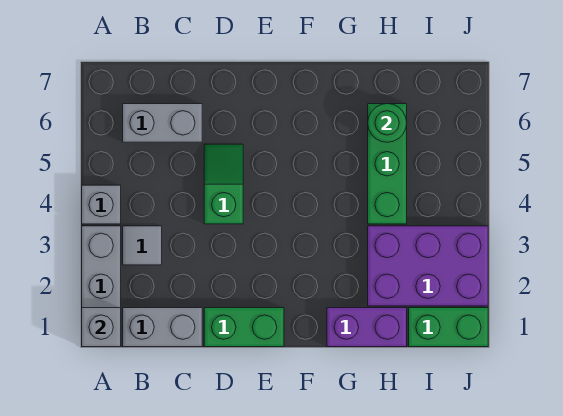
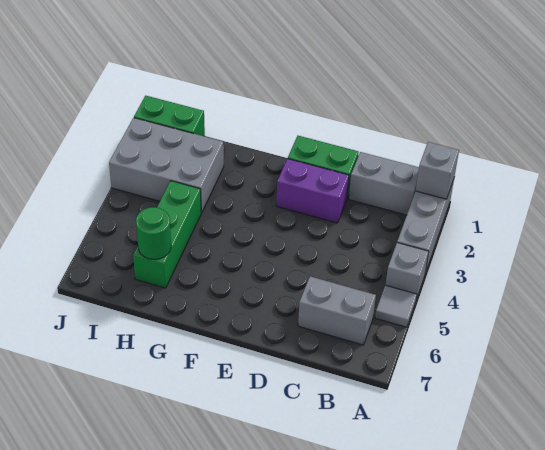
grey tile B3 level 1 -> grey tile A5 level 1
green slope D4:D5 level 1 top 4 -> none
purple brick G1:H1 level 1 -> purple brick D2:E2 level 1
purple brick H2:J3 level 1 -> grey brick H2:J3 level 1

